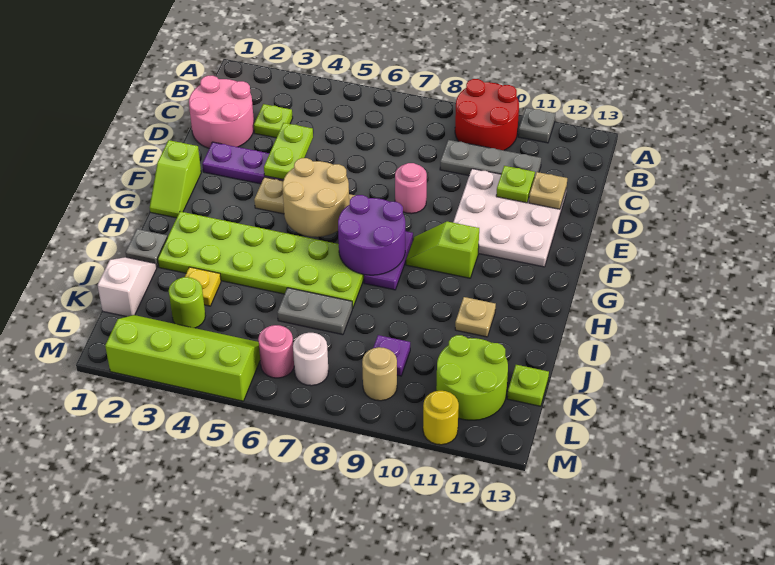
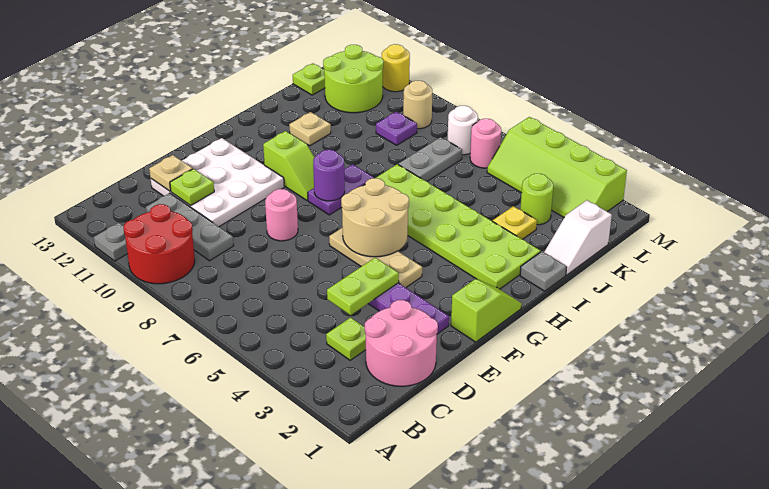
purple round brick G7:H8 level 2 -> purple round brick G8 level 2
grey plate J6:J7 level 1 -> grey plate J7:K7 level 1

